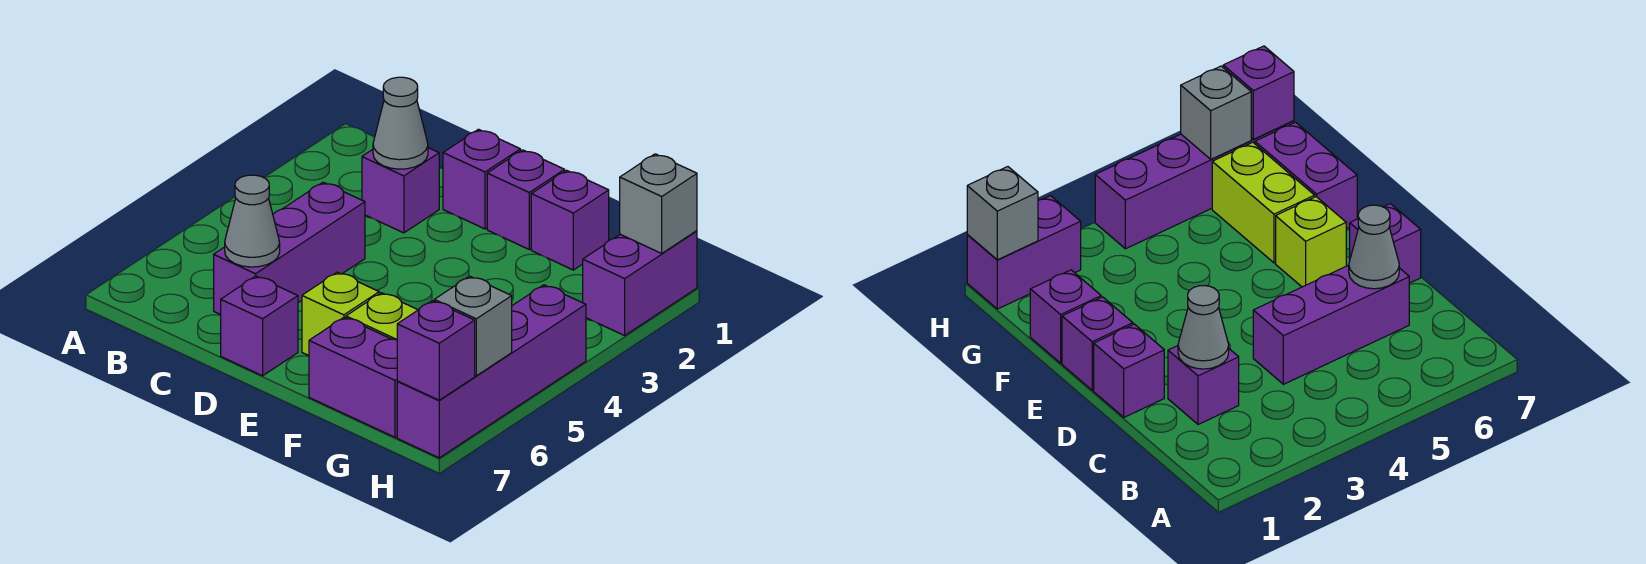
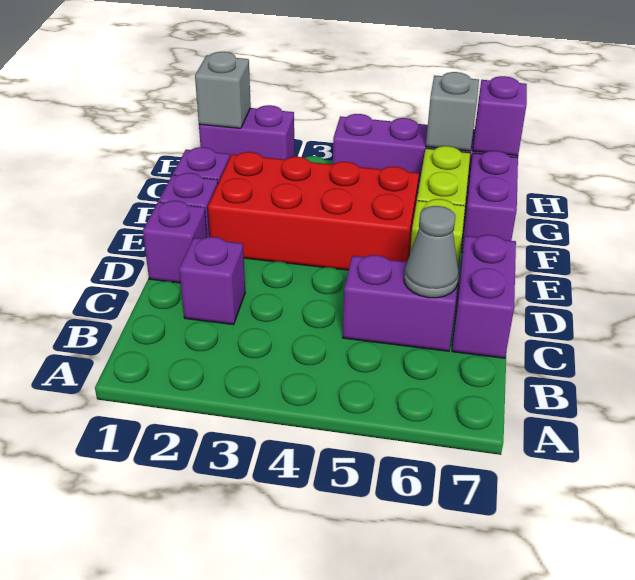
grey cone C2 level 2 -> none
purple brick C4:C6 level 1 -> purple brick C5:C6 level 1
purple brick D7 level 1 -> purple brick C7:D7 level 1
none -> red brick E2:F5 level 1

